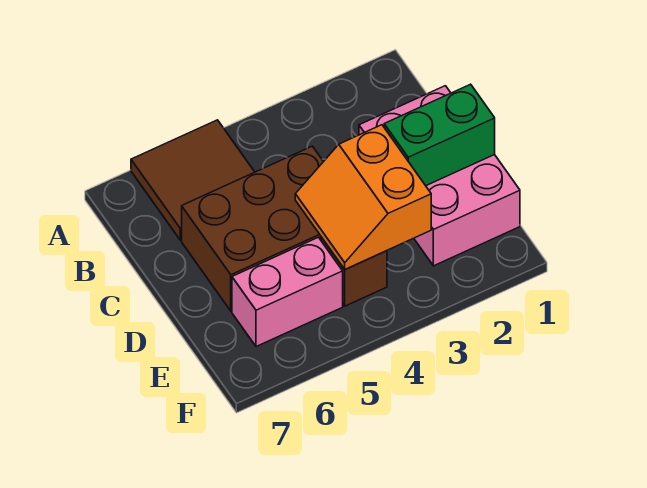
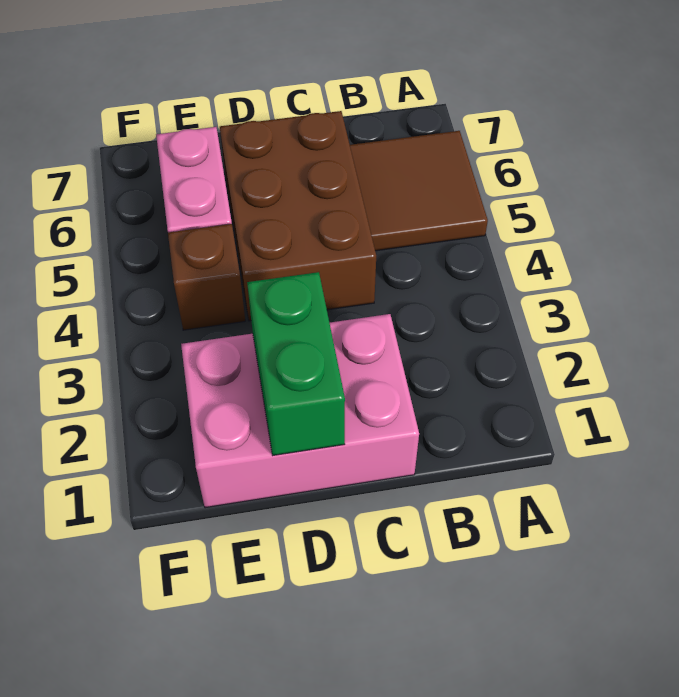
orange slope D3:E4 level 2 top 3 -> none

